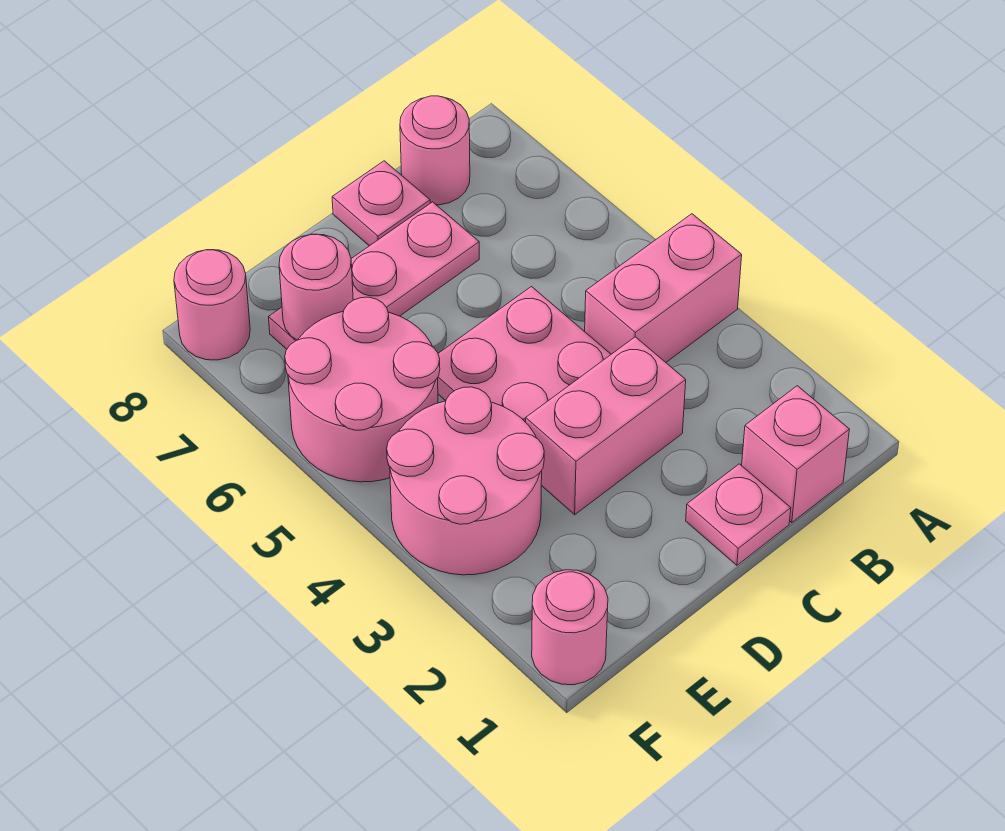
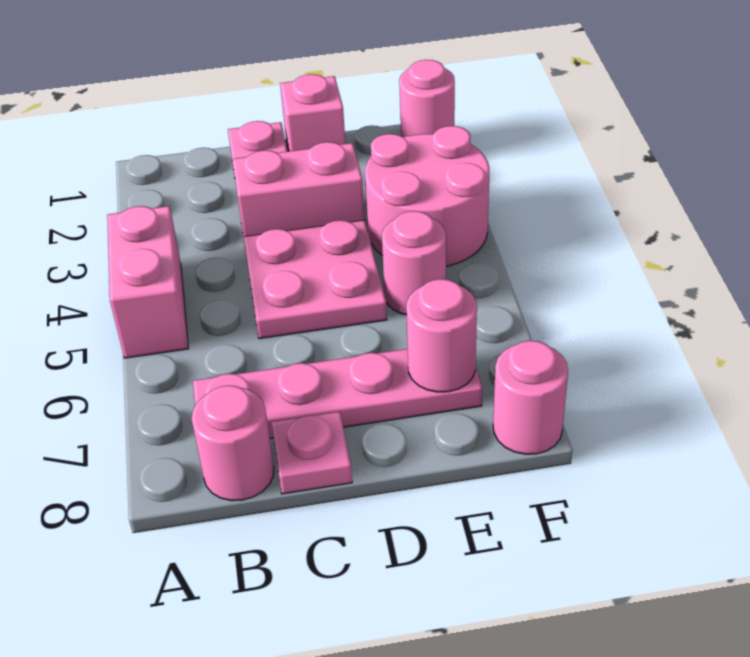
pink brick A4:B4 level 1 -> pink brick A4:A5 level 1
pink brick B1 level 1 -> pink brick D1 level 1
pink plate C7:E7 level 1 -> pink plate B7:E7 level 1
pink round brick E5:F6 level 1 -> pink round brick E5 level 1

